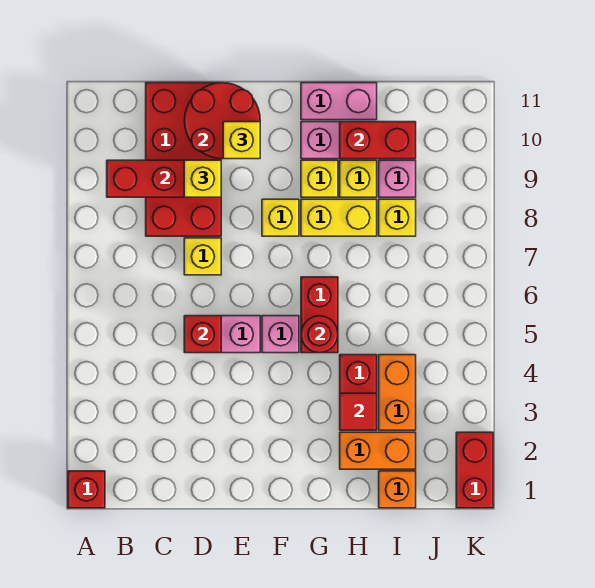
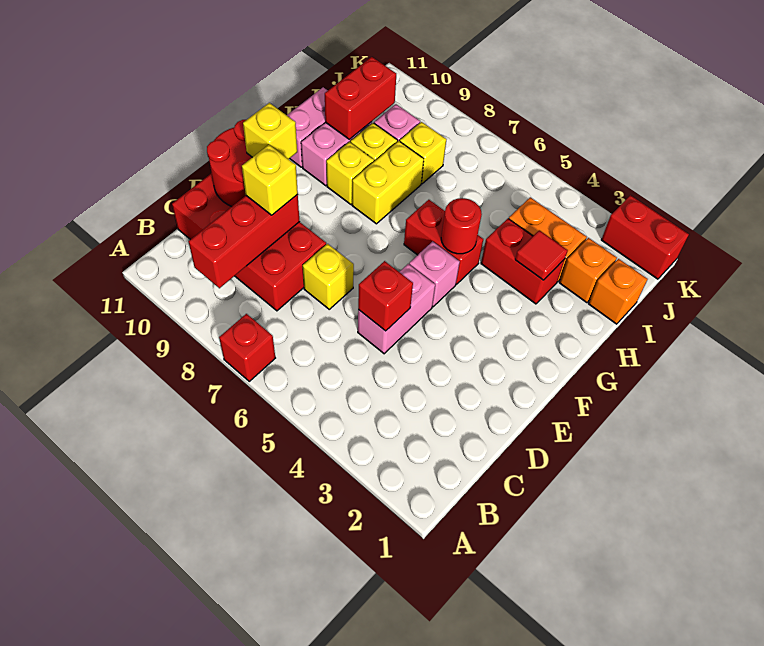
red brick A1 level 1 -> red brick A7 level 1
yellow brick F8 level 1 -> none
orange brick H2:I2 level 1 -> orange brick I2 level 1

